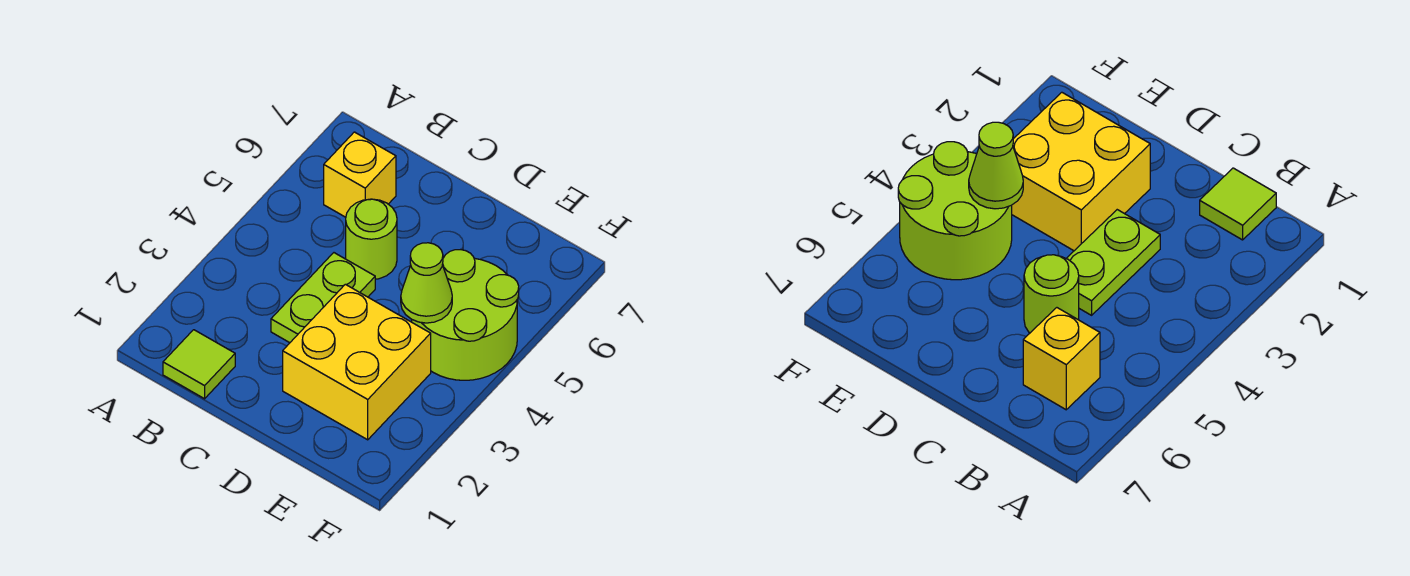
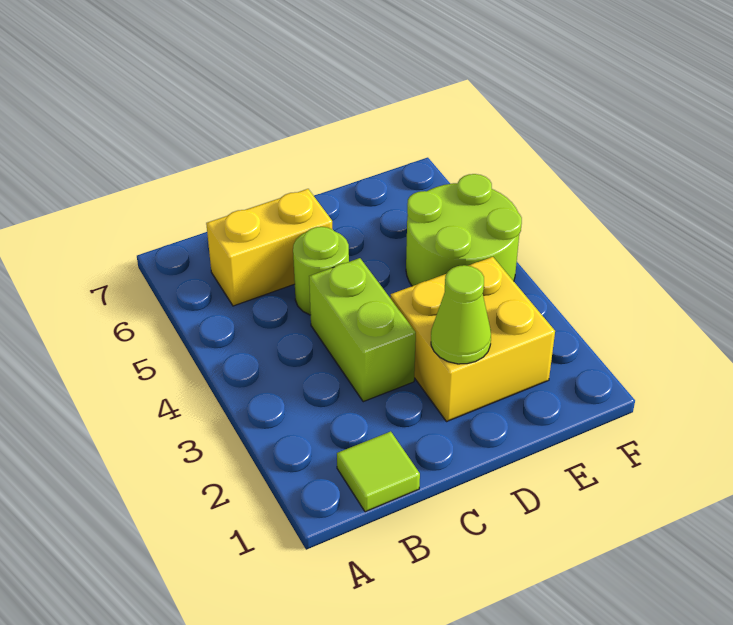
yellow brick B6 level 1 -> yellow brick B6:C6 level 1
lime plate C3:C4 level 1 -> lime brick C3:C4 level 1
lime cone E4 level 2 -> lime cone D2 level 2

